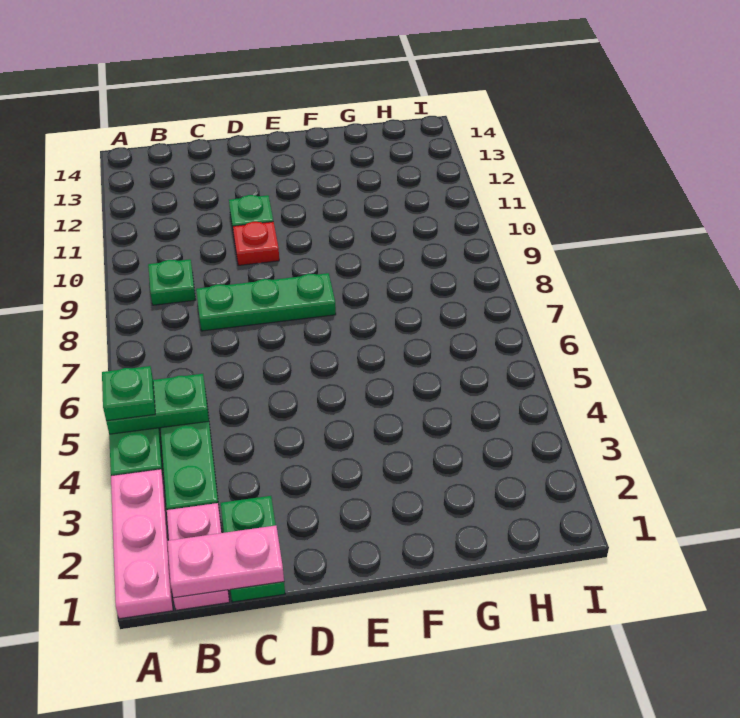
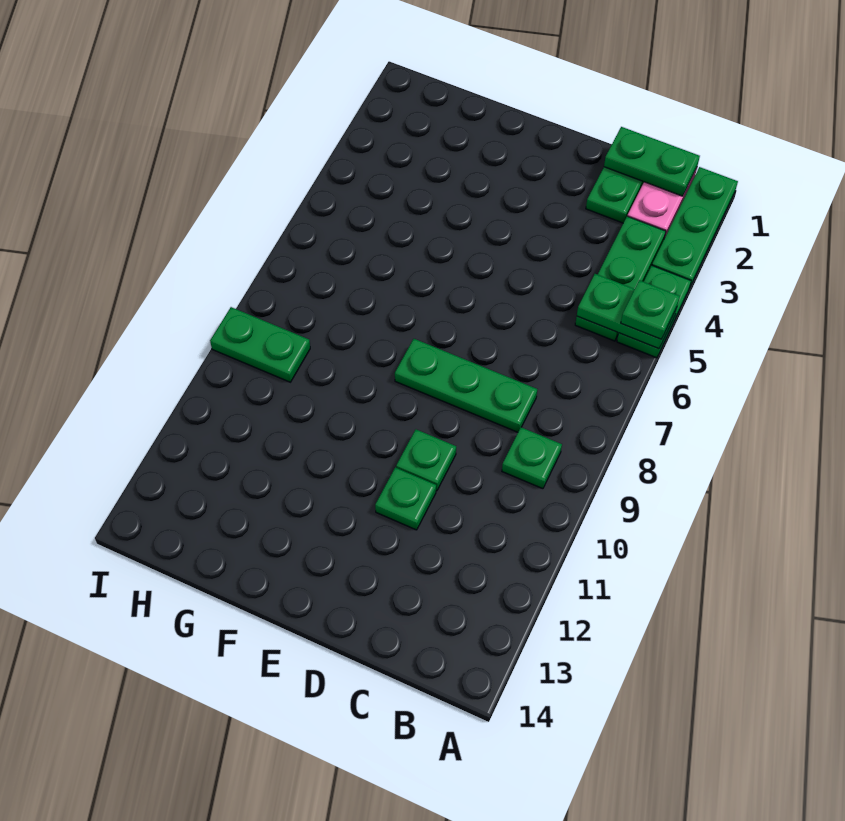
pink plate A1:A3 level 1 -> green plate A1:A3 level 1
pink plate B1:C1 level 2 -> green plate B1:C1 level 2
red plate D10 level 1 -> green plate D10 level 1
none -> green plate H9:I9 level 1

